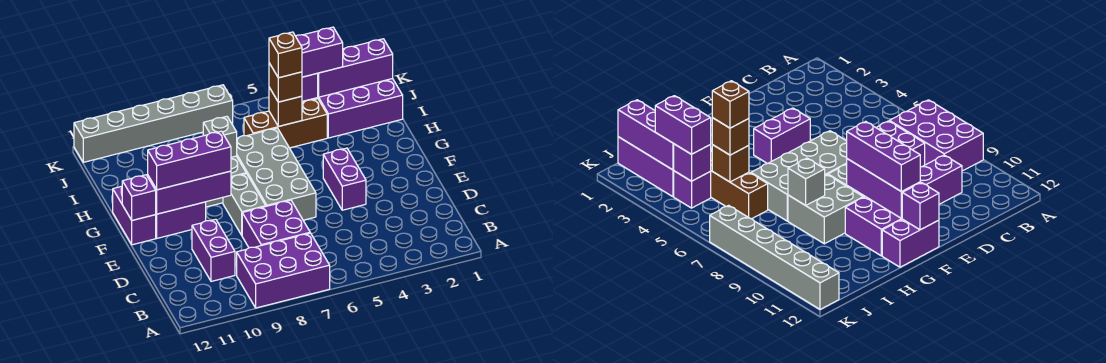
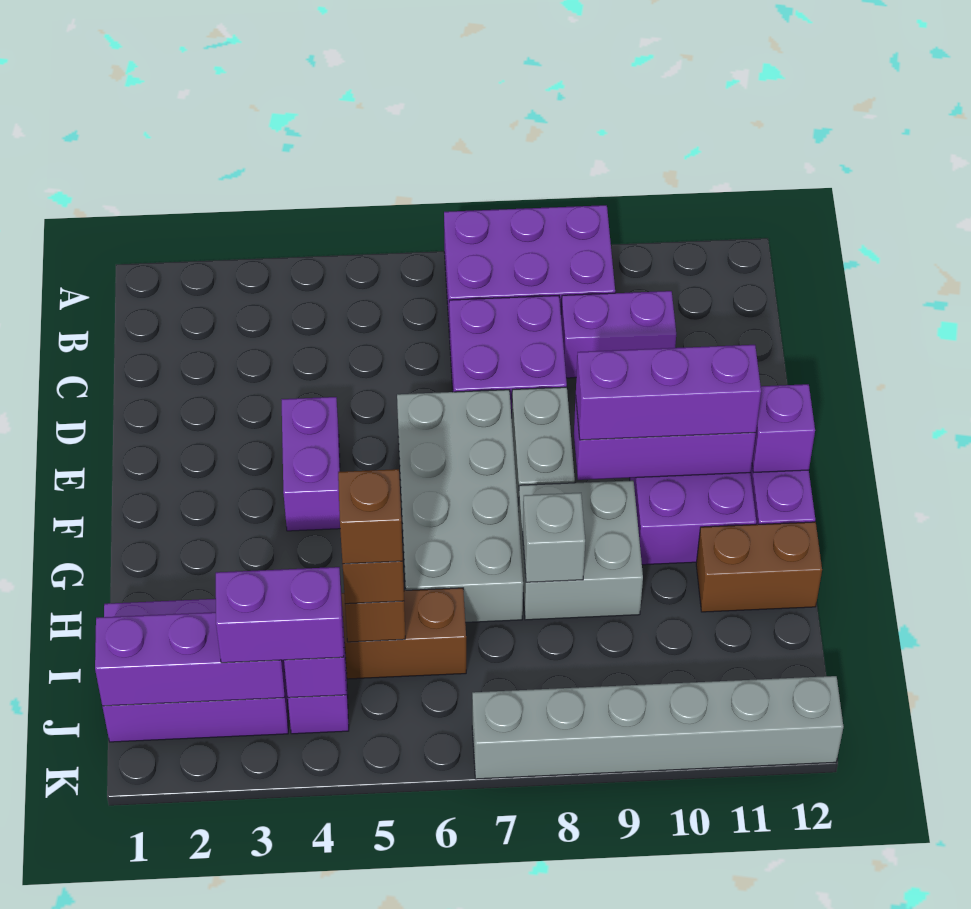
purple brick C10:D10 level 1 -> purple brick C9:C10 level 1
none -> brown brick H11:H12 level 1

